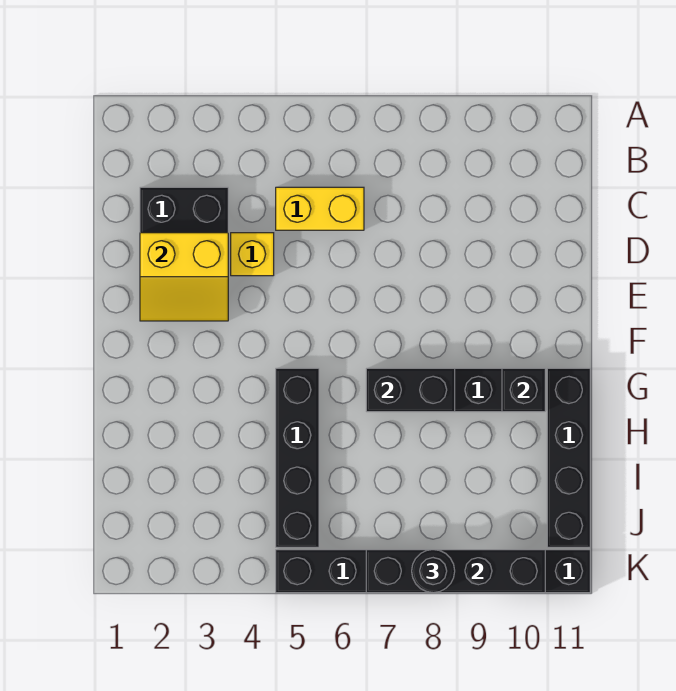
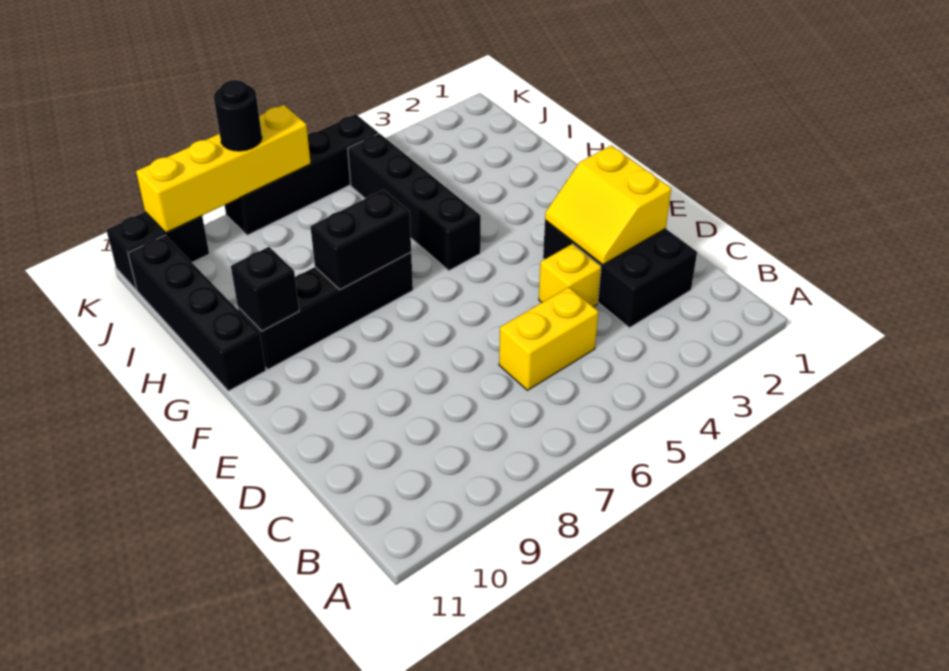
yellow slope D2:E3 level 2 top D -> yellow slope D2:E3 level 2 top 2
black brick K7:K10 level 2 -> yellow brick K7:K10 level 2

